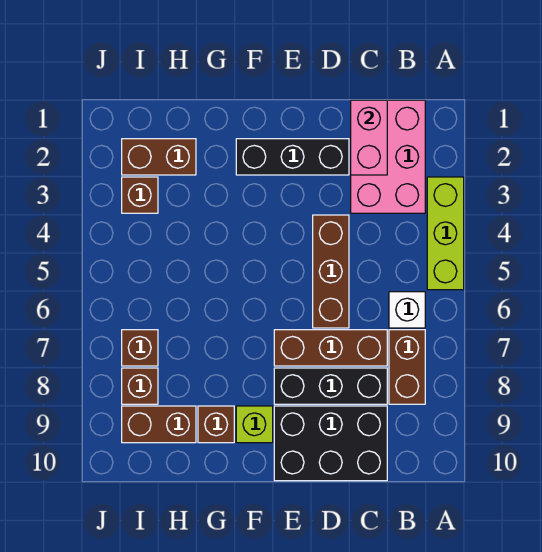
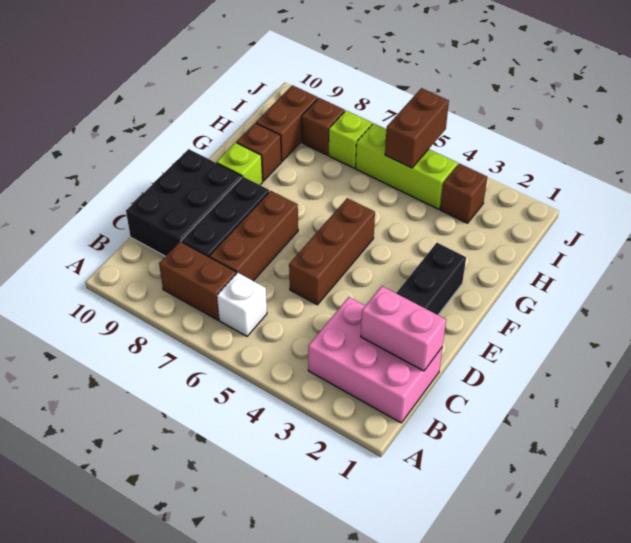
lime brick A3:A5 level 1 -> lime brick I4:I6 level 1
brown brick D4:D6 level 1 -> brown brick D5:F5 level 1
brown brick H2:I2 level 1 -> brown brick I5:J5 level 2
brown brick I7 level 1 -> lime brick I7 level 1

